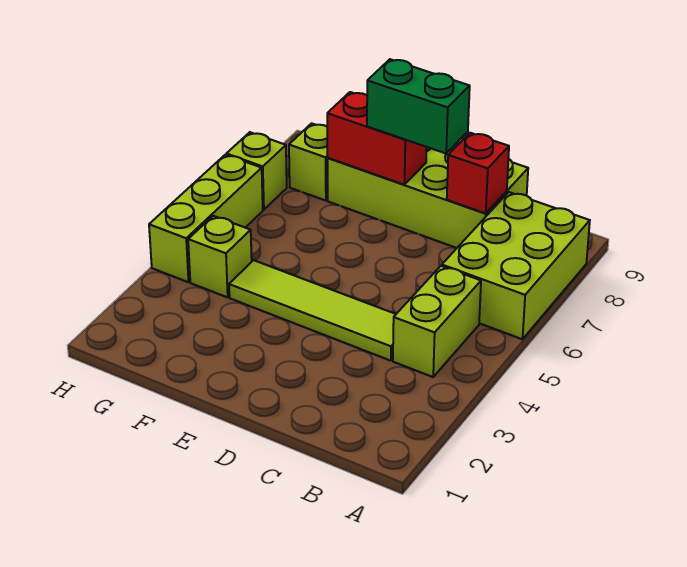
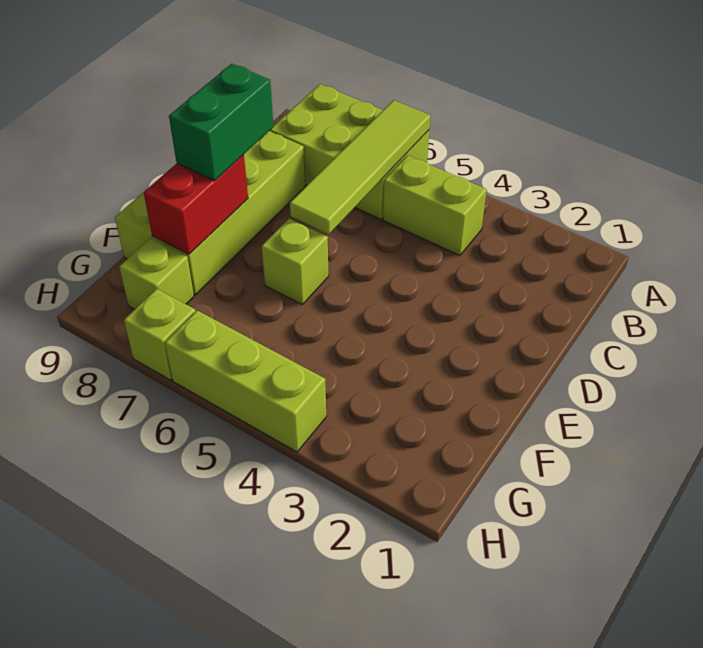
lime tile C4:F4 level 1 -> lime tile A6:D6 level 2
red brick C8 level 2 -> none
lime brick G4 level 1 -> lime brick E6 level 1

